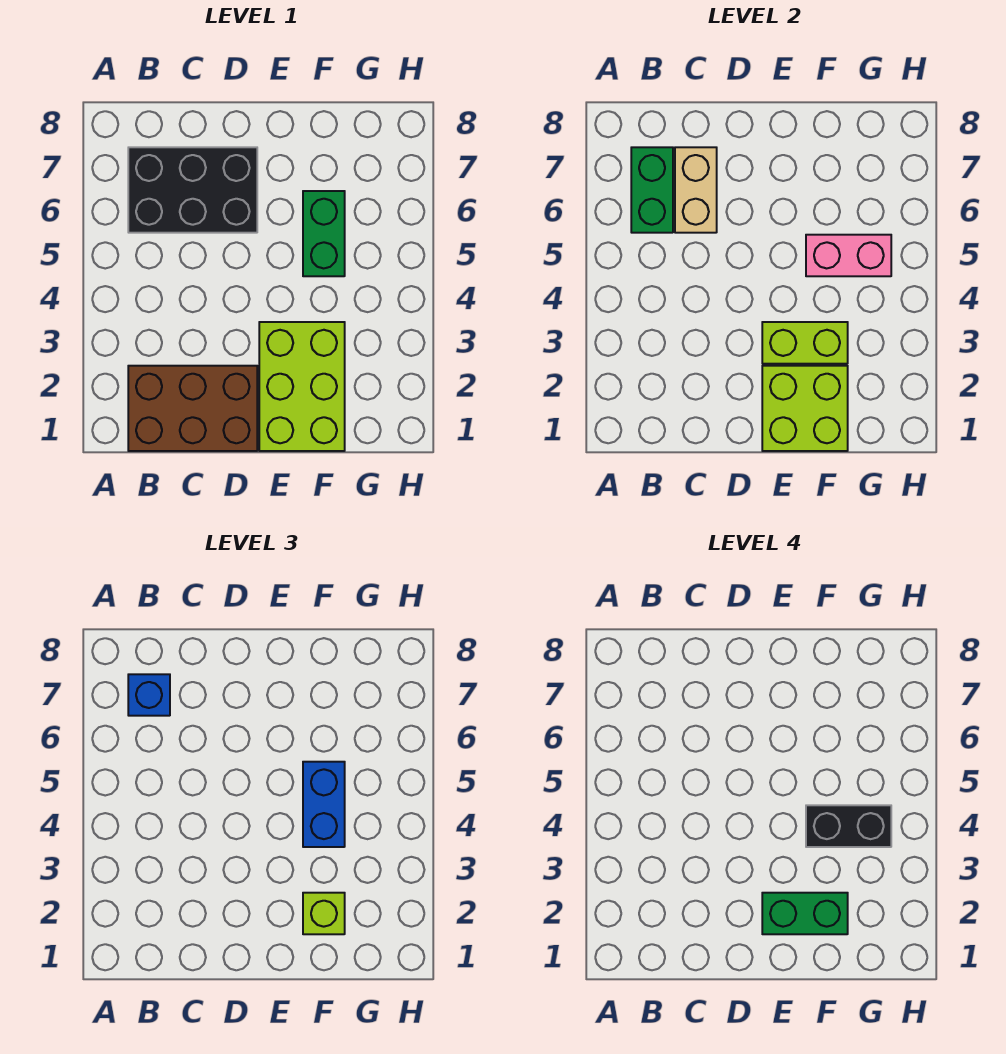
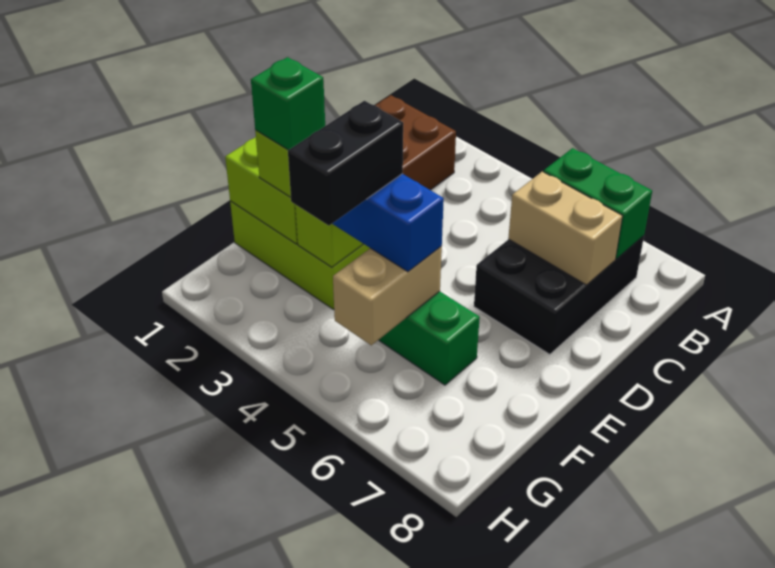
blue brick B7 level 3 -> none
green brick E2:F2 level 4 -> green brick F2 level 4
pink brick F5:G5 level 2 -> tan brick F5:G5 level 2

